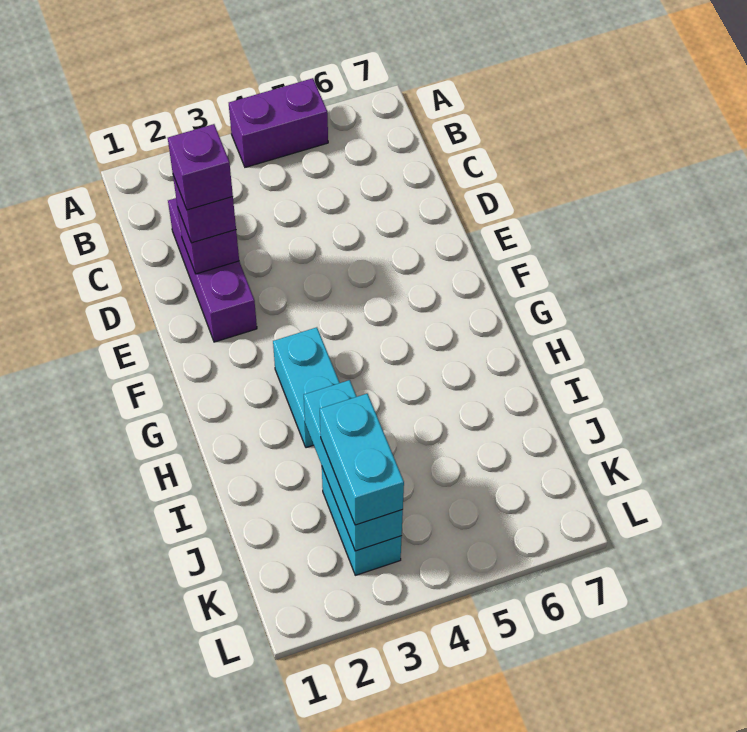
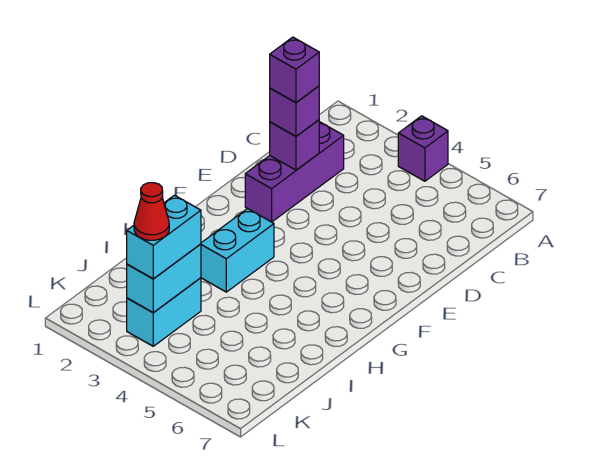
purple brick A4:A5 level 1 -> purple brick A4 level 1
cyan brick I3:K3 level 2 -> cyan brick J3:K3 level 2
none -> red cone K3 level 4

